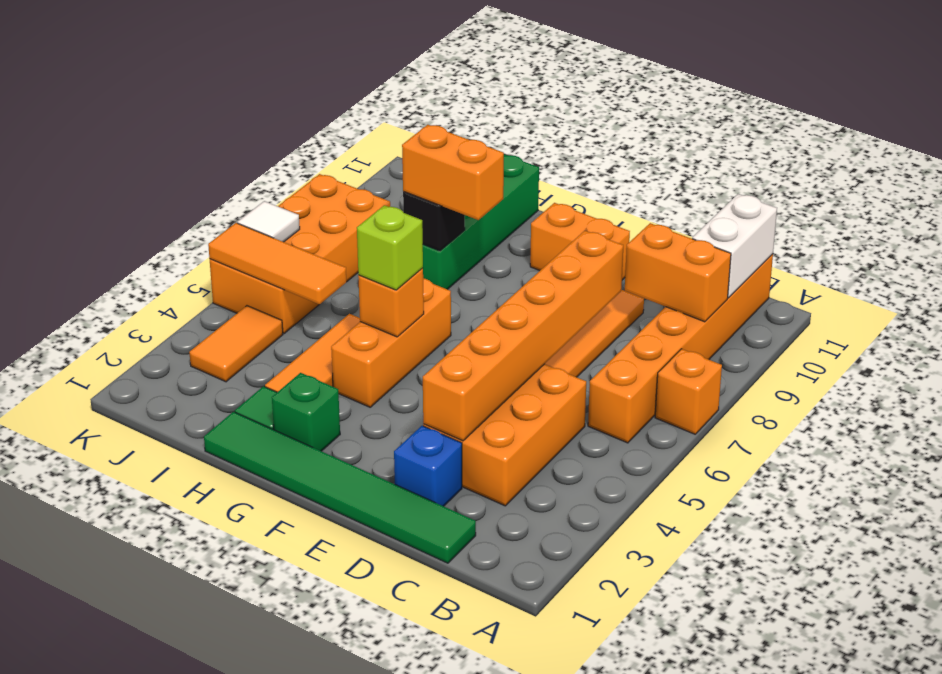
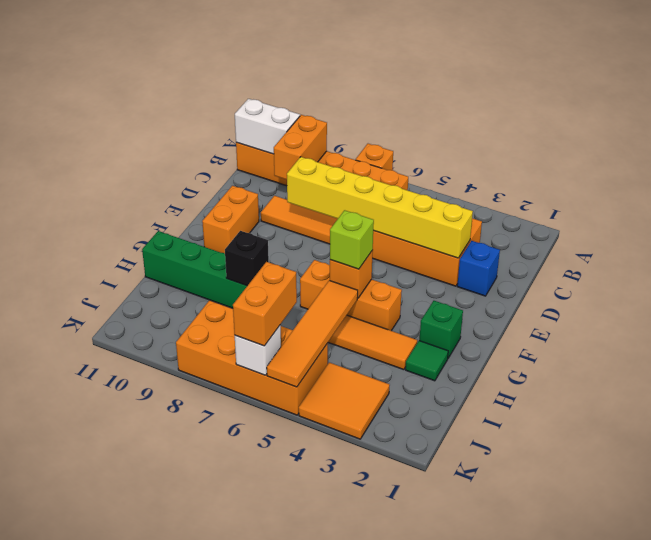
green tile C1:H1 level 1 -> none
orange brick D3:D8 level 2 -> yellow brick D3:D8 level 2
orange brick G8:H8 level 3 -> orange brick J6:K6 level 3
orange tile I5:K5 level 2 -> orange tile H5:K5 level 2
orange tile J3:J4 level 1 -> orange tile J3:K4 level 1
white tile K6 level 2 -> white brick K6 level 2

